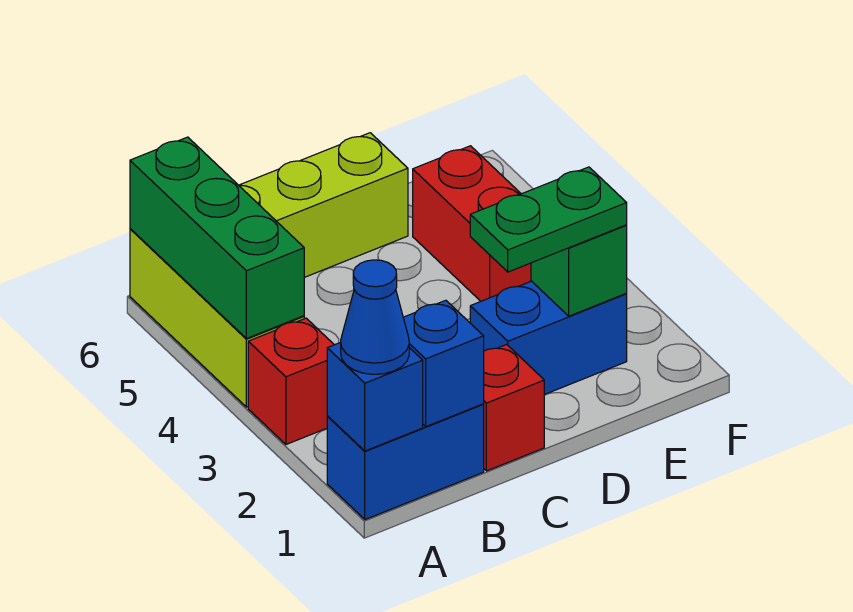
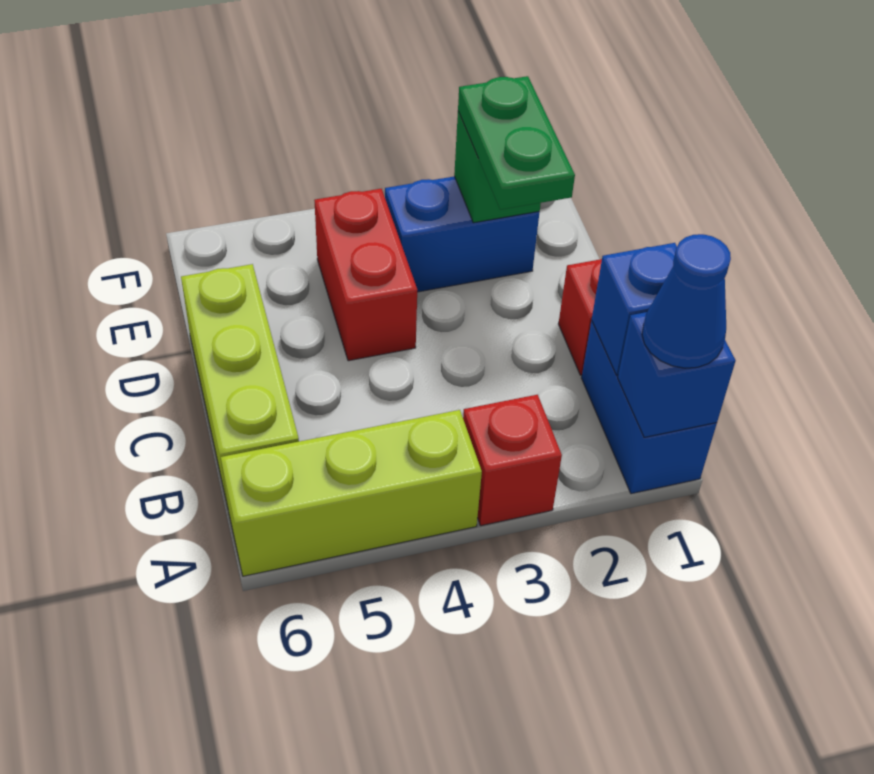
green brick A4:A6 level 2 -> none
blue brick D2:E2 level 1 -> blue brick E2:E3 level 1
red brick E4:E5 level 1 -> red brick D4:E4 level 1

